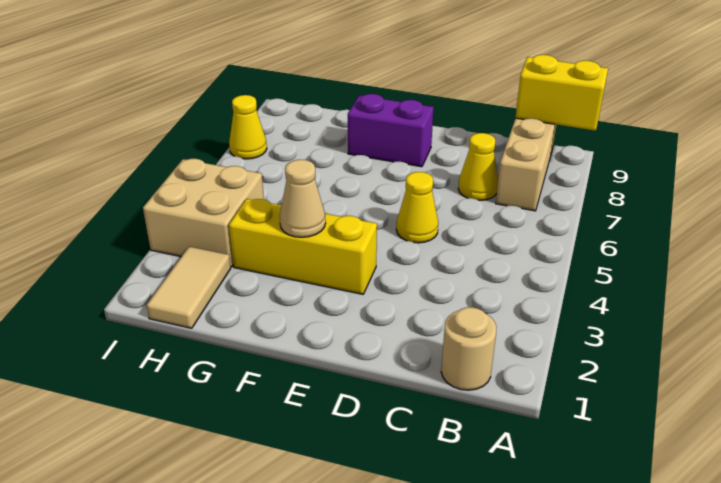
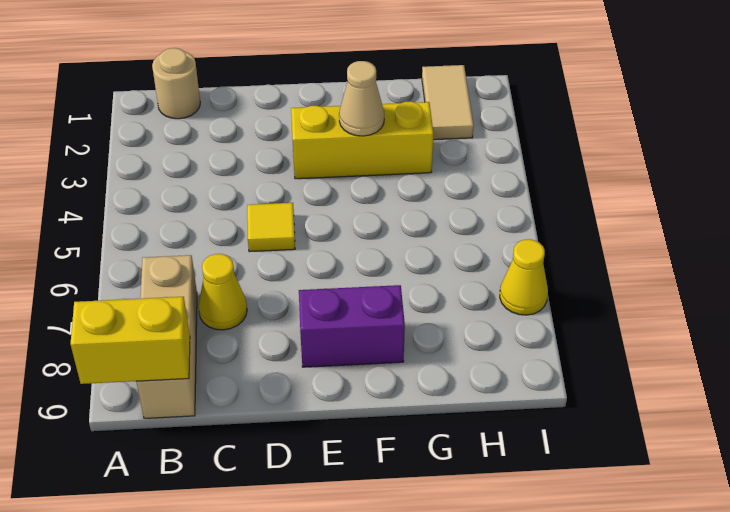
yellow cone D5 level 1 -> yellow tile D5 level 1
tan brick H3:I4 level 1 -> none

